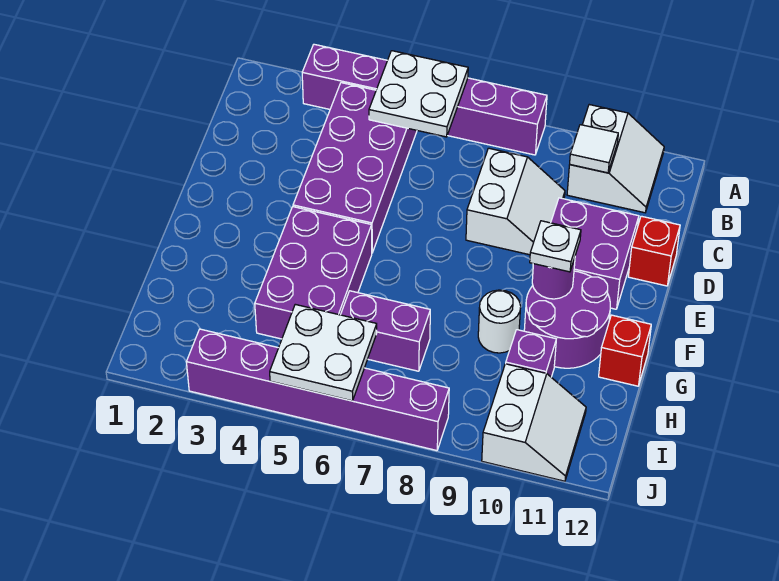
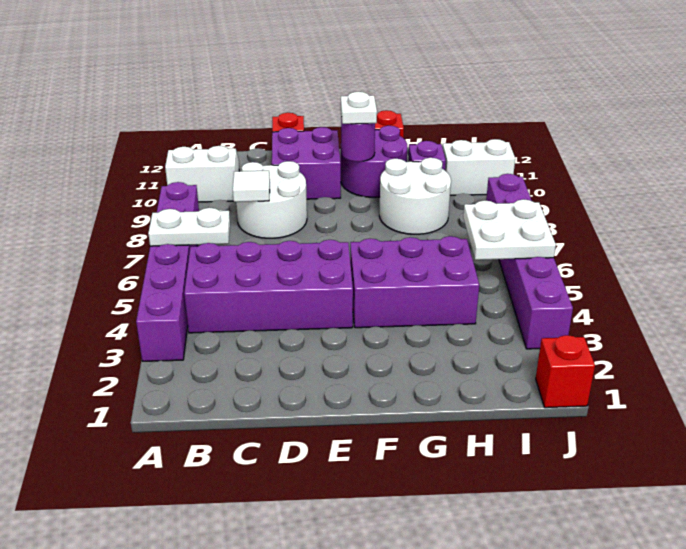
white plate A5:B6 level 2 -> white plate A6:B6 level 2
white tile B10 level 2 -> white tile C8 level 2
white slope C8:D9 level 1 top 8 -> white round brick C8:D9 level 1
white round brick G9 level 1 -> white round brick G8:H9 level 1
purple brick H6:H7 level 1 -> none
none -> red brick J1 level 1

